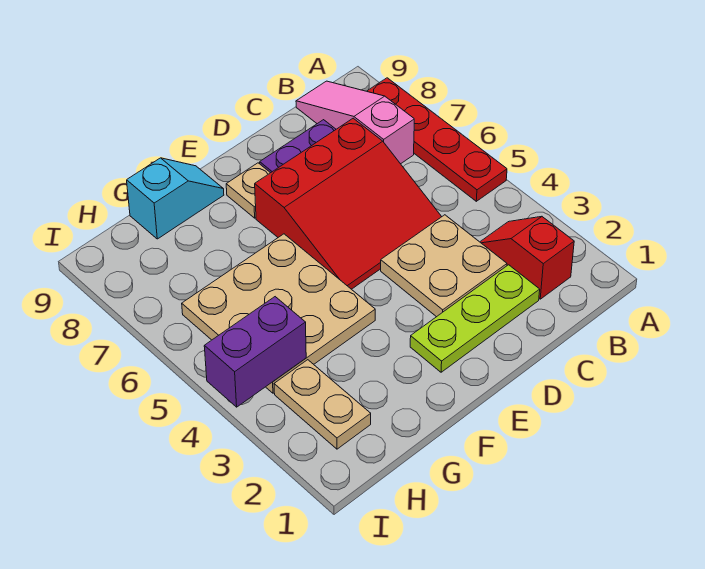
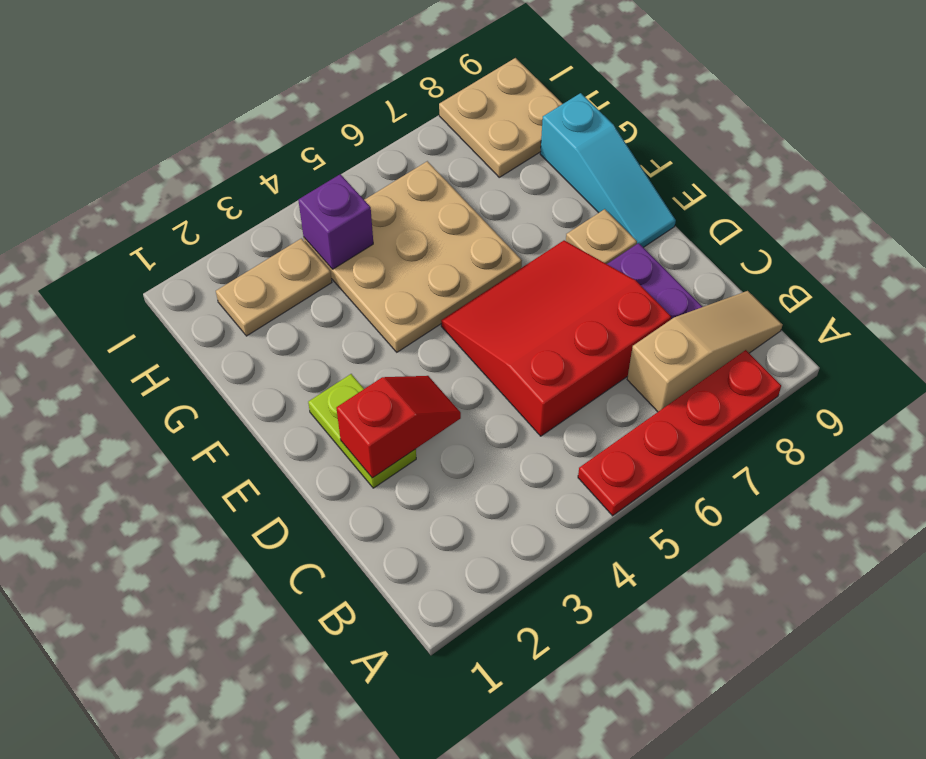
red slope B2:B3 level 1 top 2 -> red slope D2:D3 level 2 top 2
pink slope B7:B9 level 1 top 7 -> tan slope B7:B9 level 1 top 7
lime plate C2:E2 level 1 -> lime plate D2:E2 level 1
tan plate C3:D4 level 1 -> tan plate H8:I9 level 1
red slope C5:E7 level 1 top 7 -> red slope C5:E7 level 1 top C
cyan slope F9:G9 level 1 top G -> cyan slope E9:G9 level 1 top G
purple brick H4:I4 level 2 -> purple brick H4 level 2

